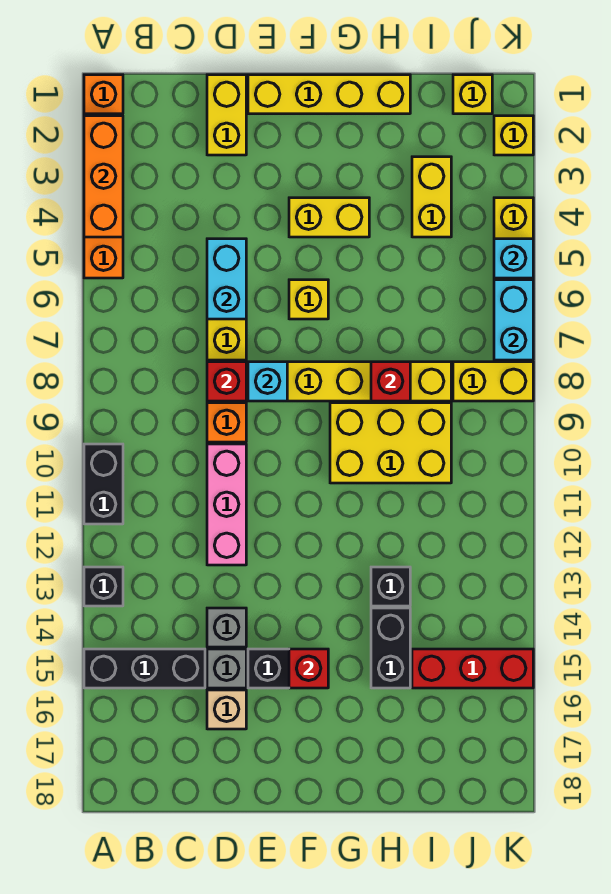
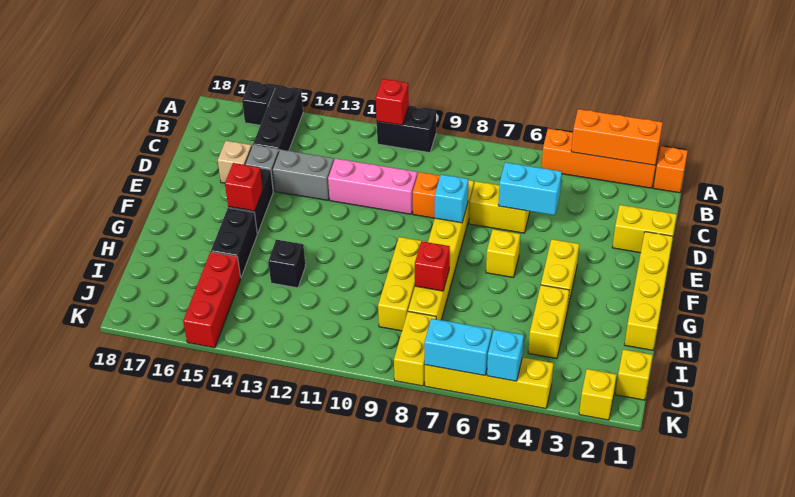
black brick A13 level 1 -> black brick A16 level 1
red brick D8 level 2 -> red brick A11 level 2
grey brick D14 level 1 -> grey brick D13:D14 level 1
yellow brick G9:I10 level 1 -> yellow brick G9:I9 level 1
black brick H14:H15 level 1 -> black brick G15:H15 level 1
yellow brick I3:I4 level 1 -> yellow brick H4:I4 level 1

